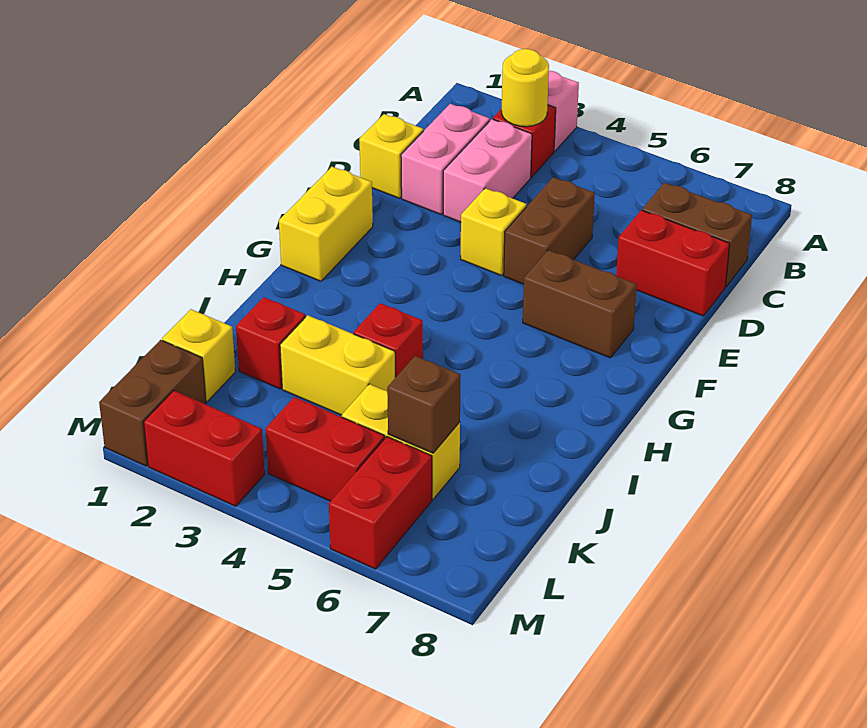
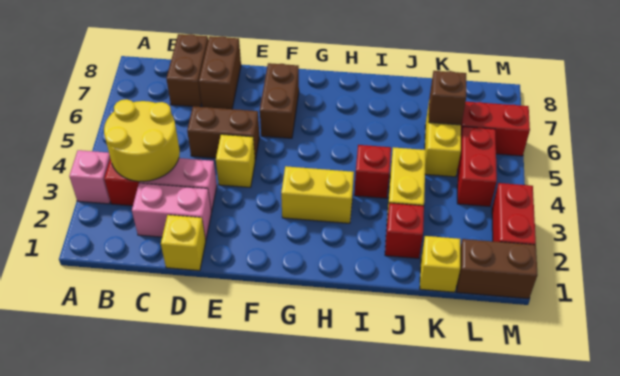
yellow round brick B3 level 2 -> yellow round brick B3:C4 level 2
red brick D7:D8 level 1 -> brown brick D7:D8 level 1
yellow brick F1:G1 level 1 -> yellow brick G3:H3 level 1

